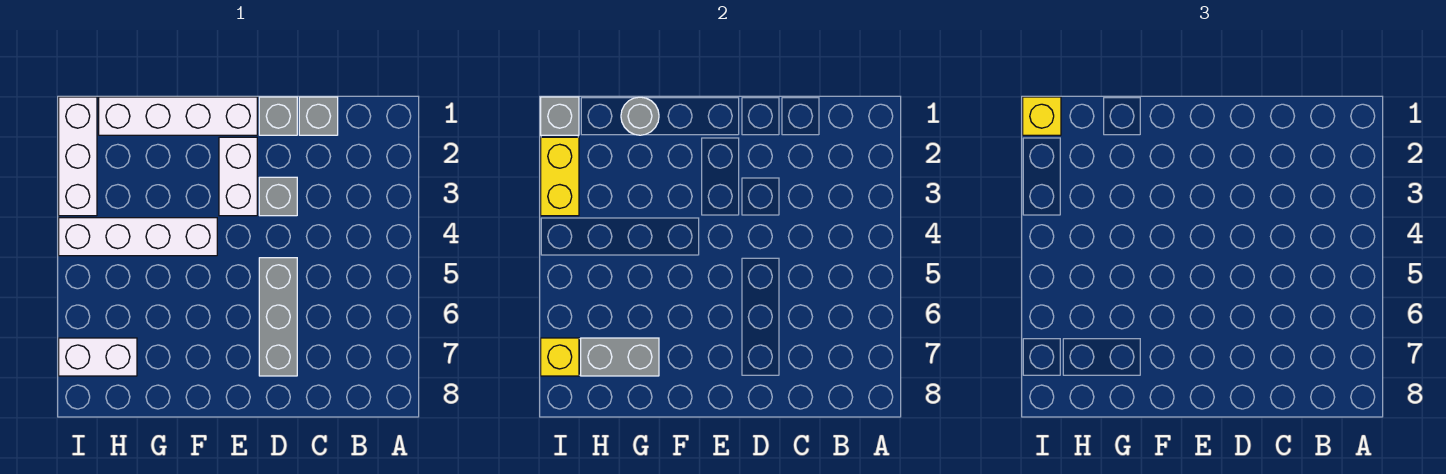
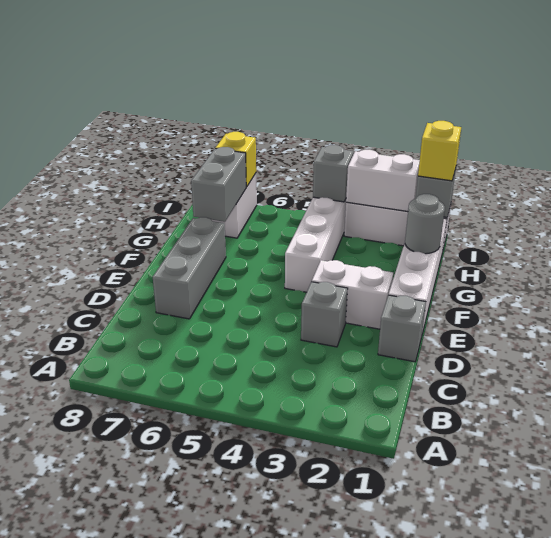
grey brick C1 level 1 -> grey brick I4 level 2
grey brick D5:D7 level 1 -> grey brick D7:F7 level 1
yellow brick I2:I3 level 2 -> white brick I2:I3 level 2

